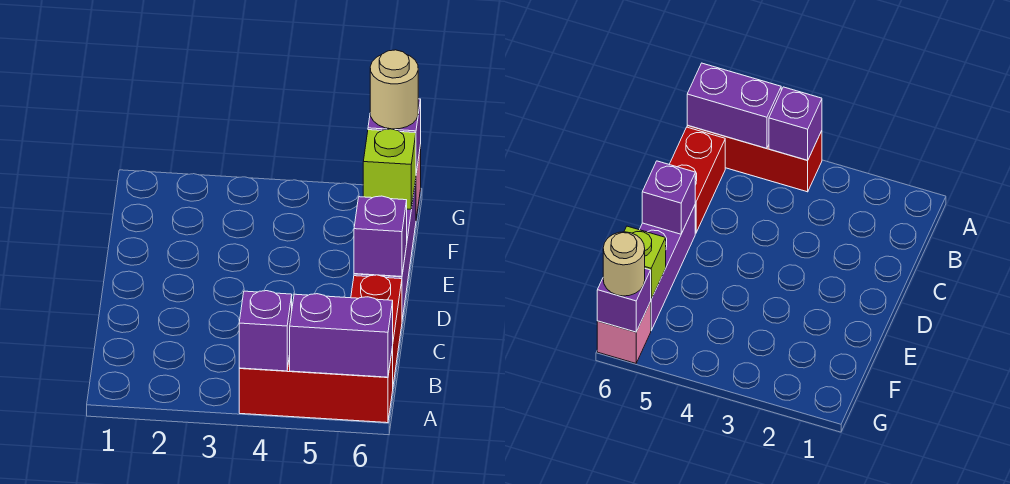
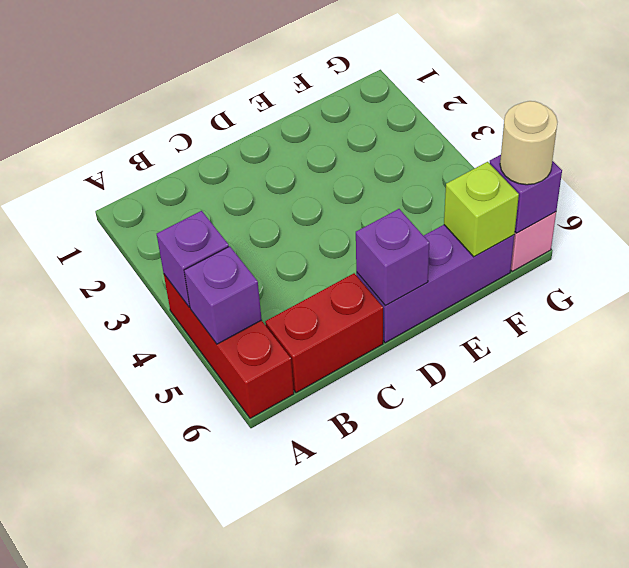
purple brick A5:A6 level 2 -> purple brick A5 level 2

